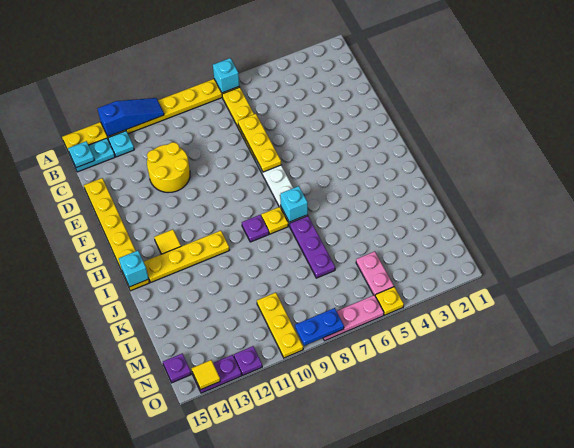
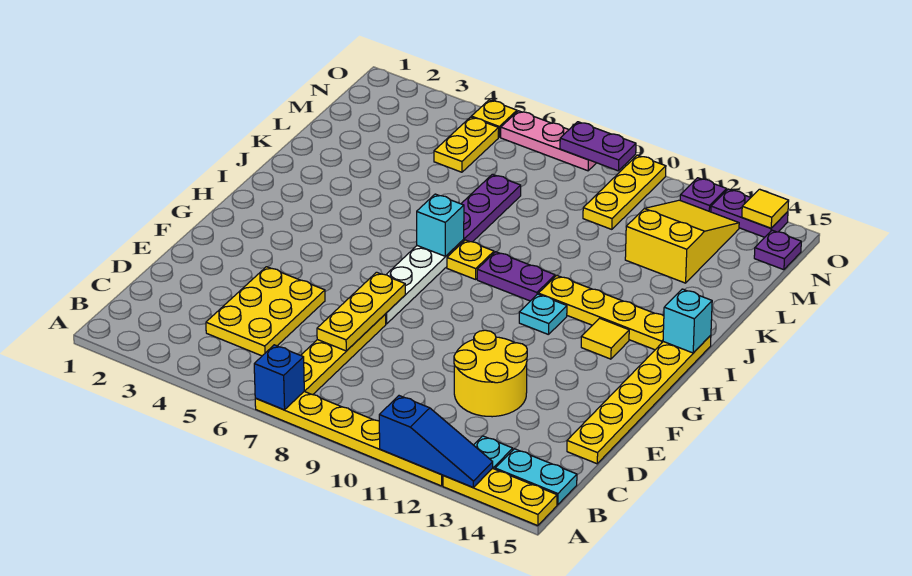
cyan brick A7 level 2 -> blue brick A7 level 2
blue slope A11:A13 level 2 top 13 -> blue slope A11:A13 level 2 top 11
cyan plate B15 level 2 -> cyan plate H11 level 1
none -> yellow plate C4:E5 level 1
purple plate I9 level 1 -> purple plate I9:I10 level 1
none -> yellow slope L12:N13 level 1 top L
pink plate M5:N5 level 1 -> yellow plate M5:N5 level 1
blue plate O8:O9 level 2 -> purple plate O8:O9 level 2

